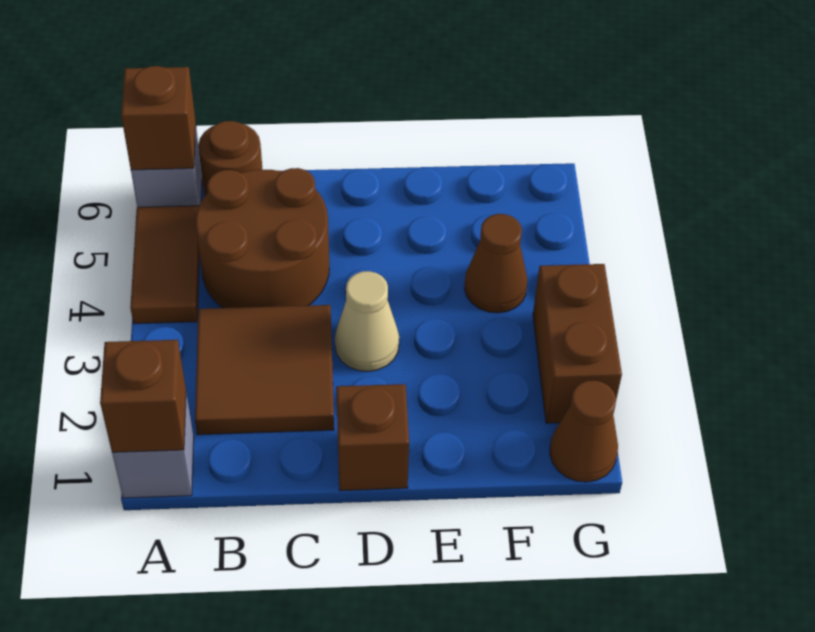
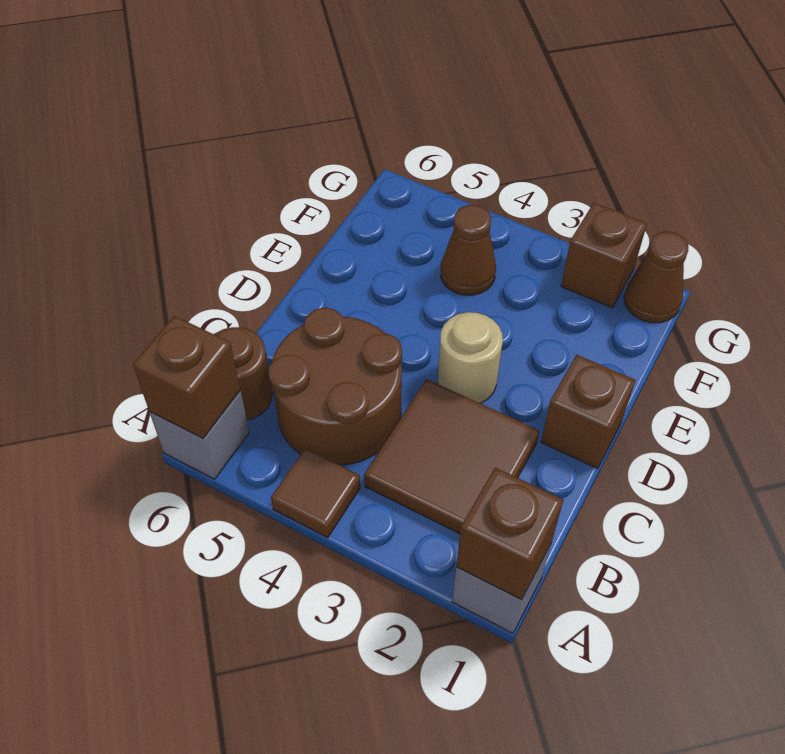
brown tile A4:A5 level 1 -> brown tile A4 level 1
tan cone D3 level 1 -> tan round brick D3 level 1
brown brick G2:G3 level 1 -> brown brick G2 level 1

